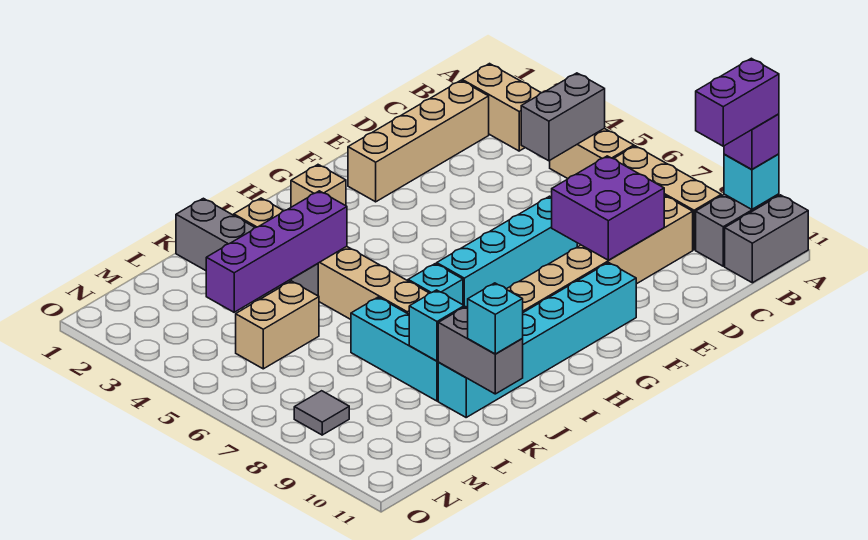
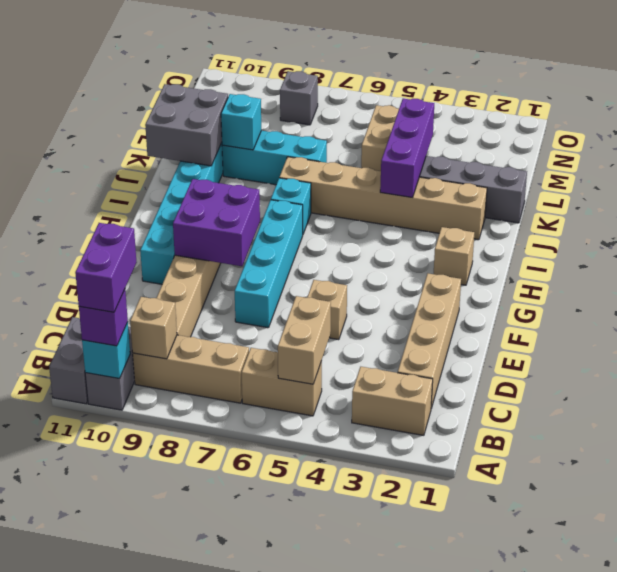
grey brick B5:C5 level 2 -> tan brick B5:C5 level 2
none -> tan brick B9 level 2
purple brick D8:E9 level 2 -> purple brick F8:G9 level 2
none -> tan brick E5 level 1
purple brick J4:M4 level 2 -> purple brick J4:L4 level 2
grey brick K10:K11 level 2 -> grey brick J10:K11 level 2
cyan brick K11 level 3 -> none
grey tile N8 level 1 -> grey brick N8 level 1

